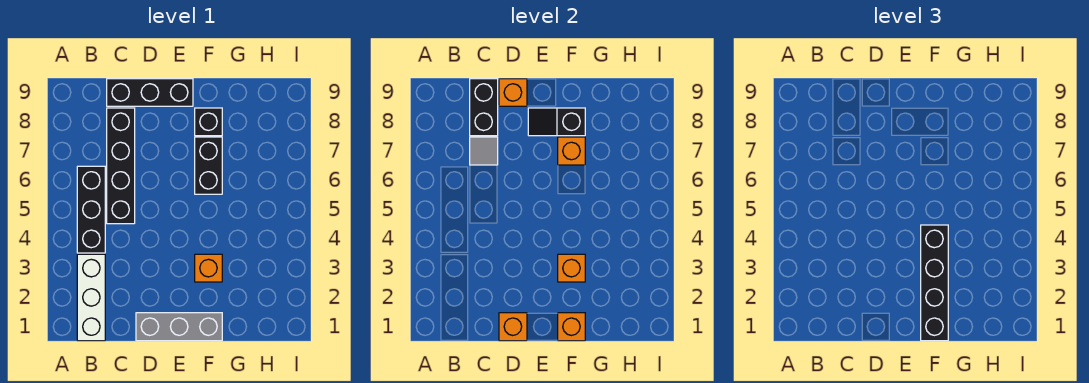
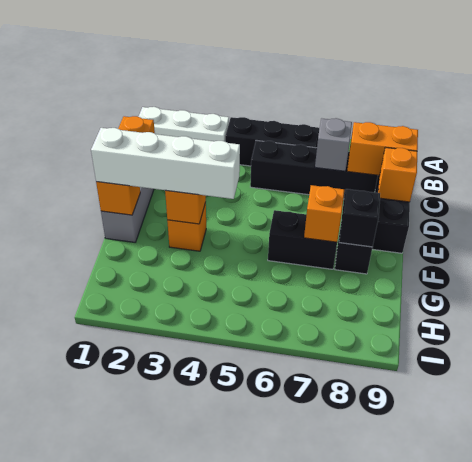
grey tile C7 level 2 -> grey brick C7 level 2
black brick C8:C9 level 2 -> orange brick C8:C9 level 2
black brick F1:F4 level 3 -> white brick F1:F4 level 3

